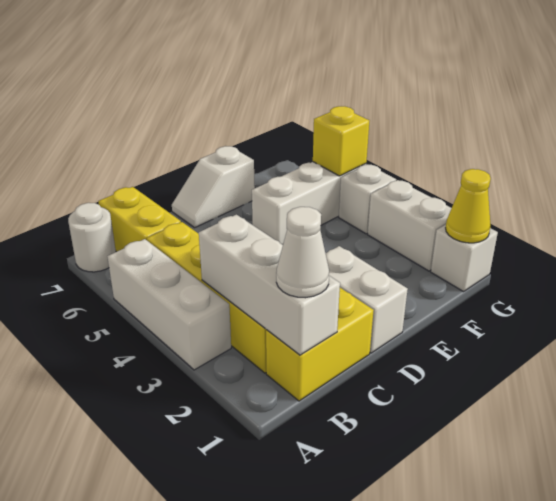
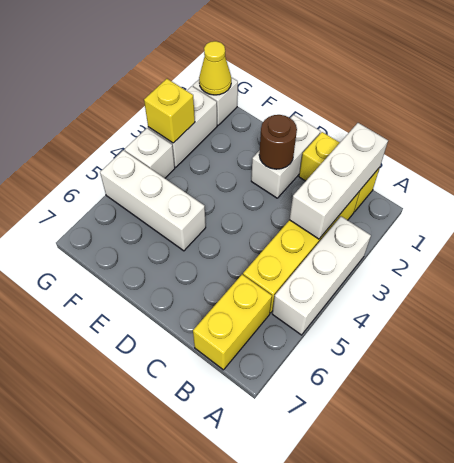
white round brick A7 level 1 -> none
white cone B1 level 3 -> none
none -> brown round brick D2 level 2
white slope D7:E7 level 1 top E -> none
yellow brick G5 level 2 -> yellow brick G3 level 2

